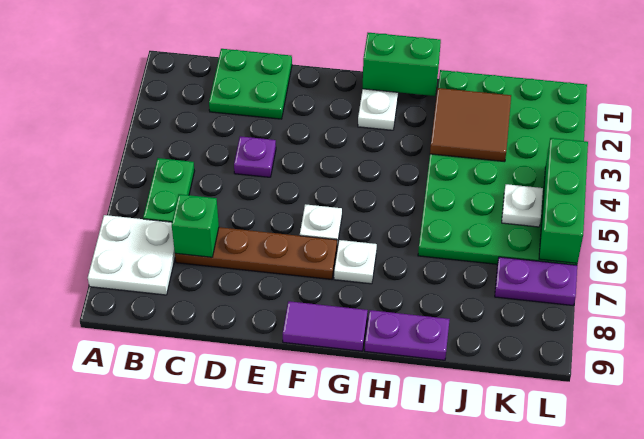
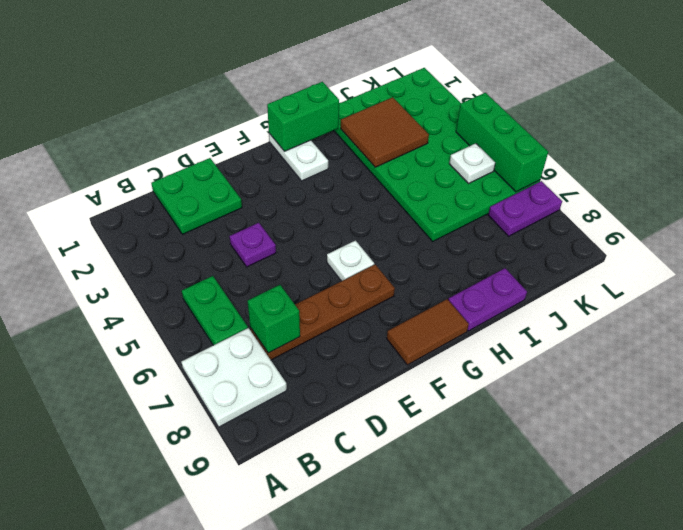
purple tile F9:G9 level 1 -> brown tile F9:G9 level 1
white plate G7 level 1 -> none

